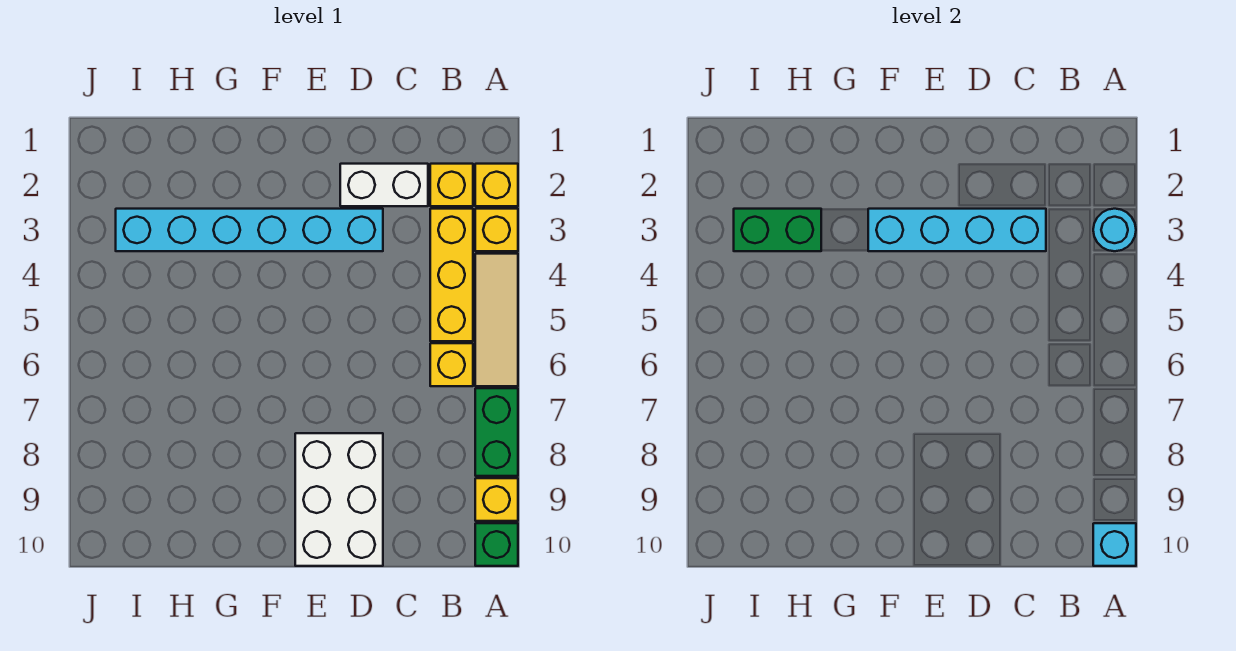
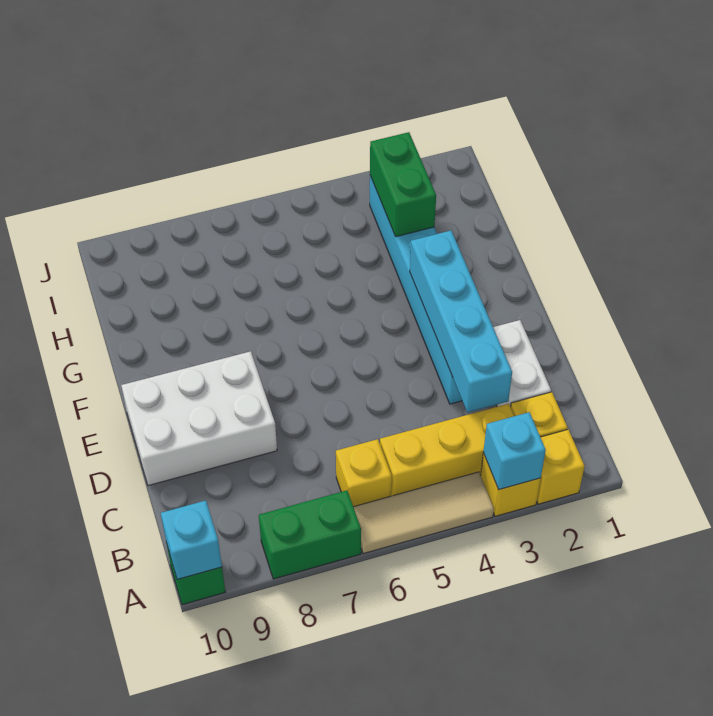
cyan round brick A3 level 2 -> cyan brick A3 level 2
yellow brick A9 level 1 -> none

